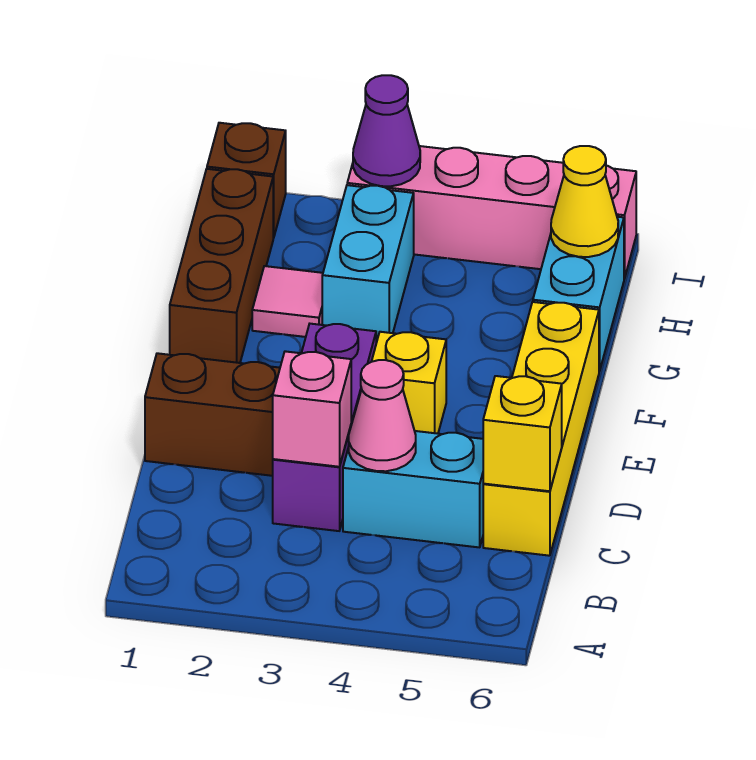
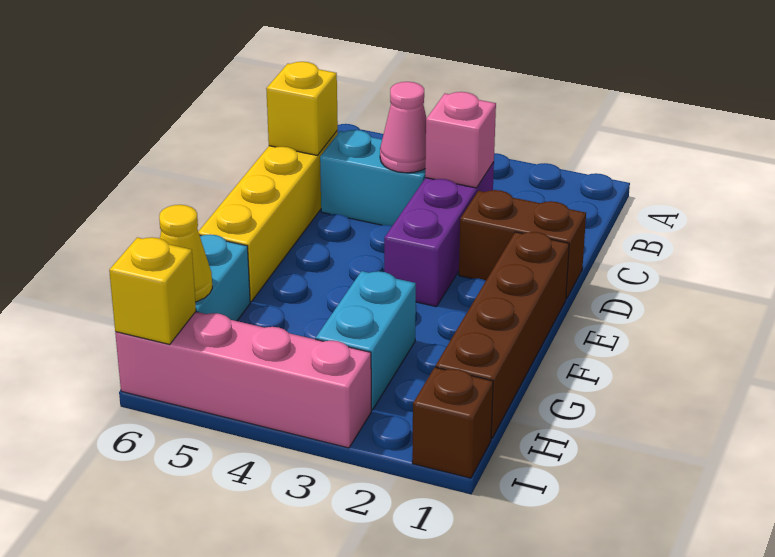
yellow brick E4 level 1 -> yellow brick I6 level 2
brown brick F1:H1 level 1 -> brown brick E1:H1 level 1
pink tile G2 level 1 -> none
purple cone I3 level 2 -> none

